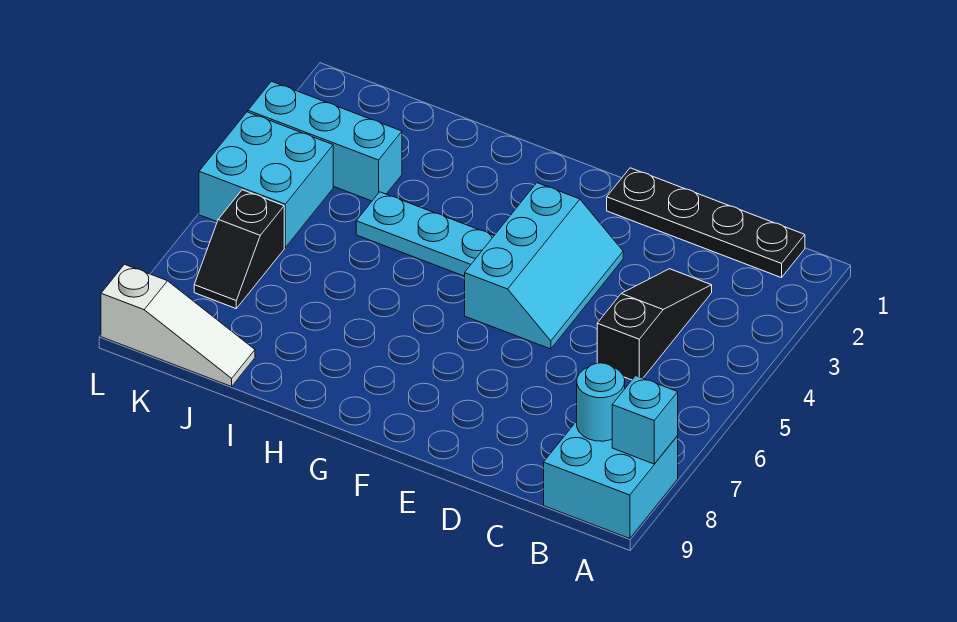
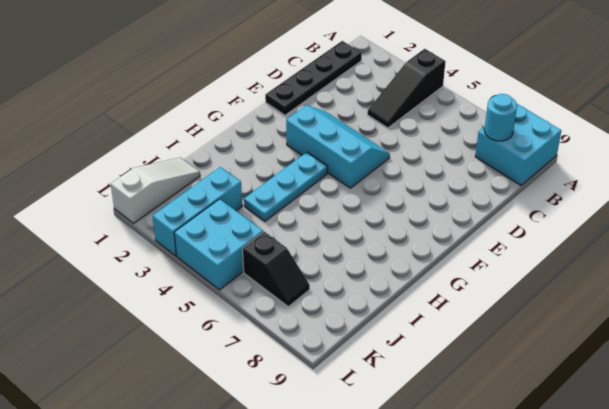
cyan brick A8 level 2 -> none
black slope C3:C5 level 1 top 5 -> black slope A4:C4 level 1 top A
white slope J9:L9 level 1 top L -> white slope J1:L1 level 1 top L

